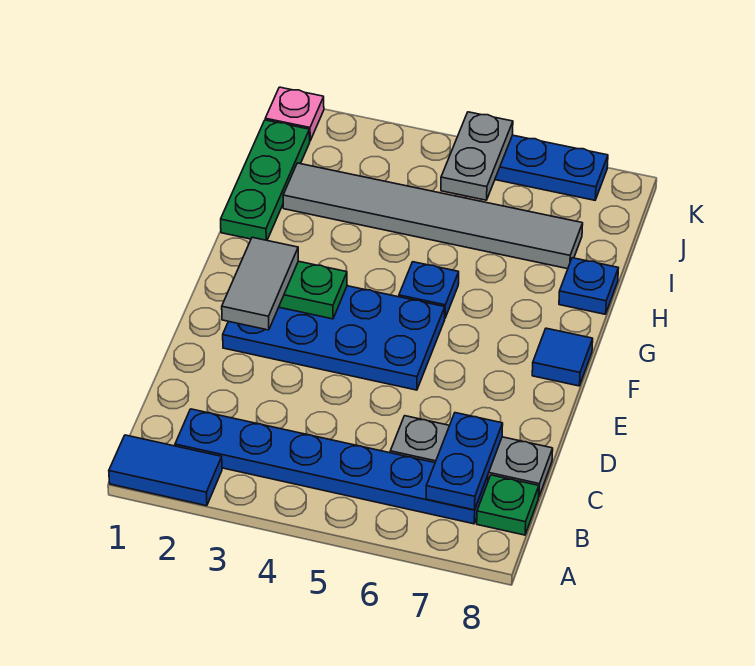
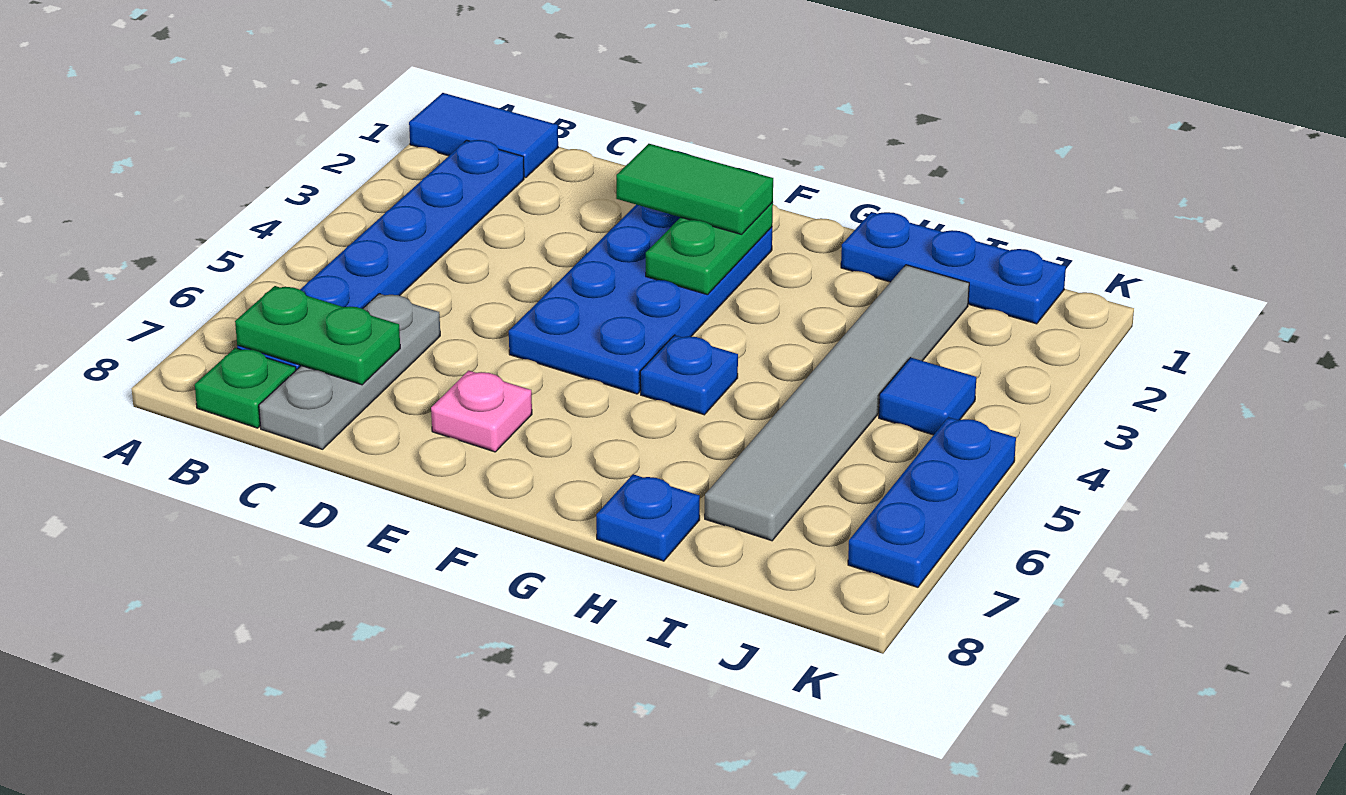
blue tile A1:A2 level 1 -> blue tile A1:B1 level 1
blue plate B7:C7 level 2 -> green plate B7:C7 level 2
grey tile E2:F2 level 3 -> green tile E2:F2 level 3
blue tile F8 level 1 -> blue tile J4 level 1
green plate H1:J1 level 1 -> blue plate H1:J1 level 1
grey plate J5:K5 level 2 -> none
pink plate K1 level 1 -> pink plate E7 level 1

